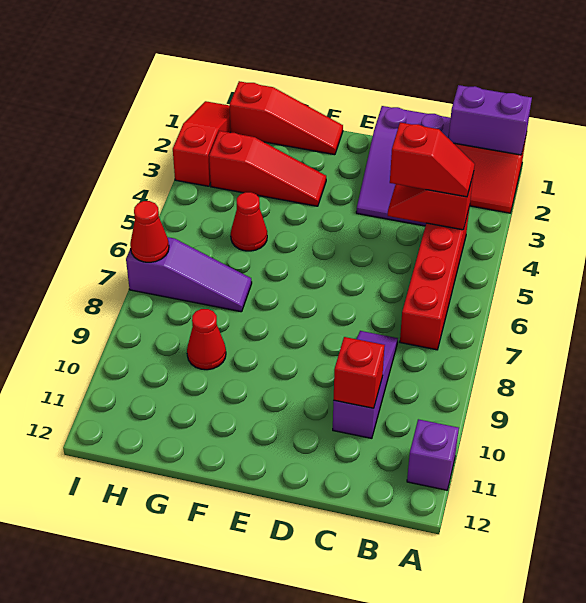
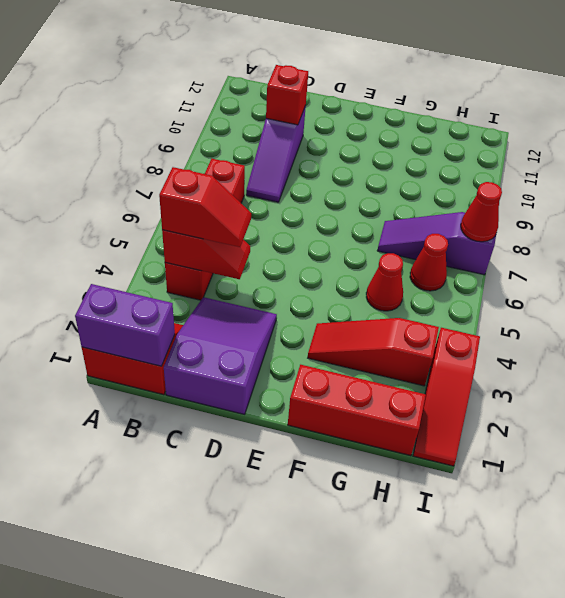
purple brick A11 level 1 -> none
red slope B4:C4 level 3 top C -> red slope B4:C4 level 3 top B
red slope F1:H1 level 1 top H -> red brick F1:H1 level 1
red cone G9 level 1 -> red cone H6 level 1

